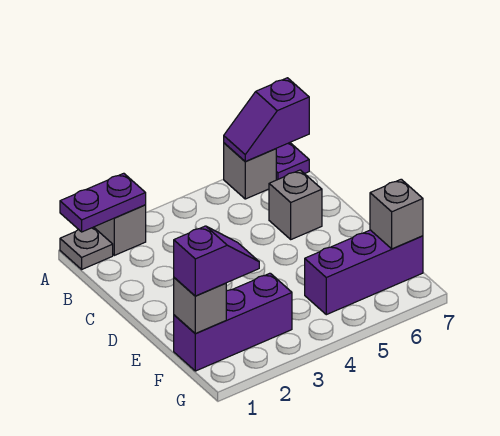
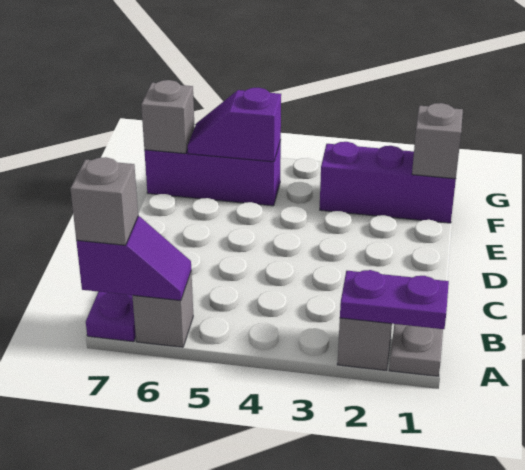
grey brick C6 level 1 -> grey brick A7 level 3
purple slope F1:F2 level 3 top 1 -> purple slope F5:F6 level 2 top 5

